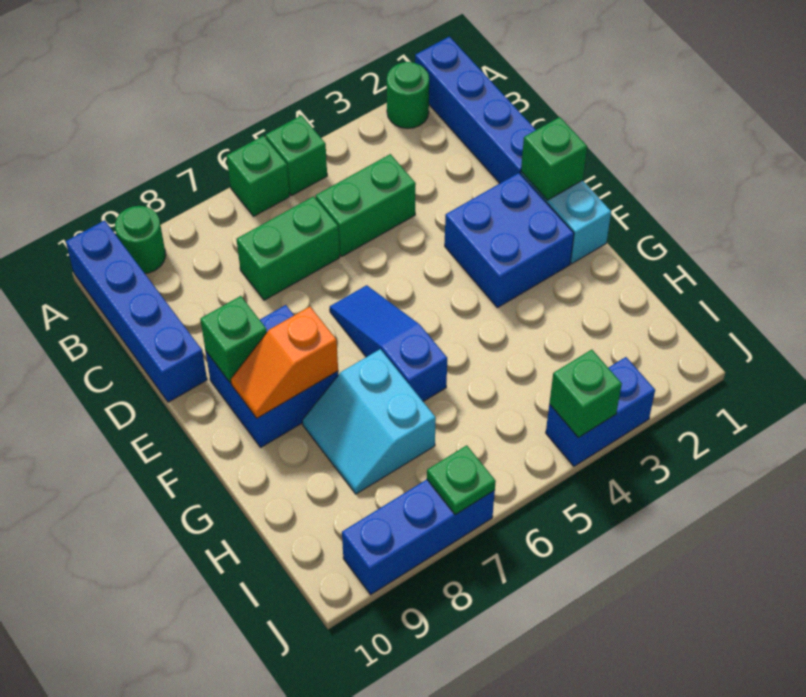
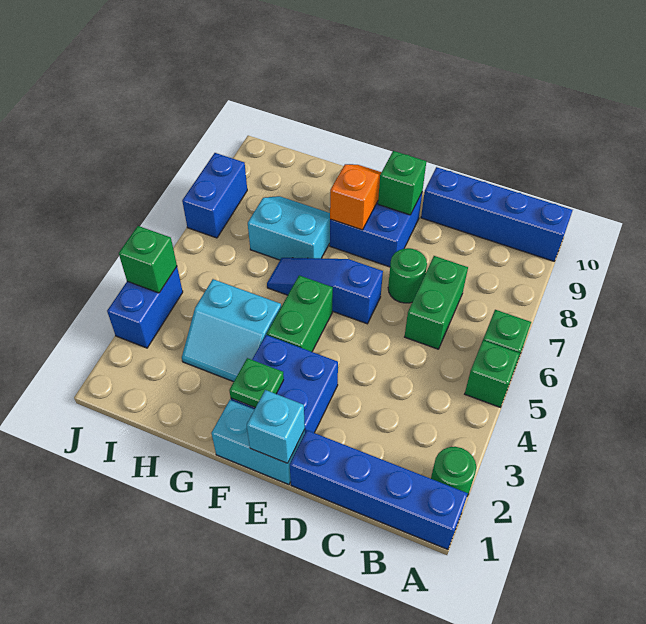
green round brick A9 level 1 -> green round brick D7 level 1
green brick C4:C5 level 1 -> green brick F4:F5 level 1
green brick E1 level 2 -> cyan brick E1 level 2
blue slope E6:G6 level 1 top G -> blue slope E6:G6 level 1 top E
none -> cyan slope G3:H4 level 1 top 4
blue brick J7:J9 level 1 -> blue brick J7:J8 level 1
green plate J7 level 2 -> green plate F2 level 2

